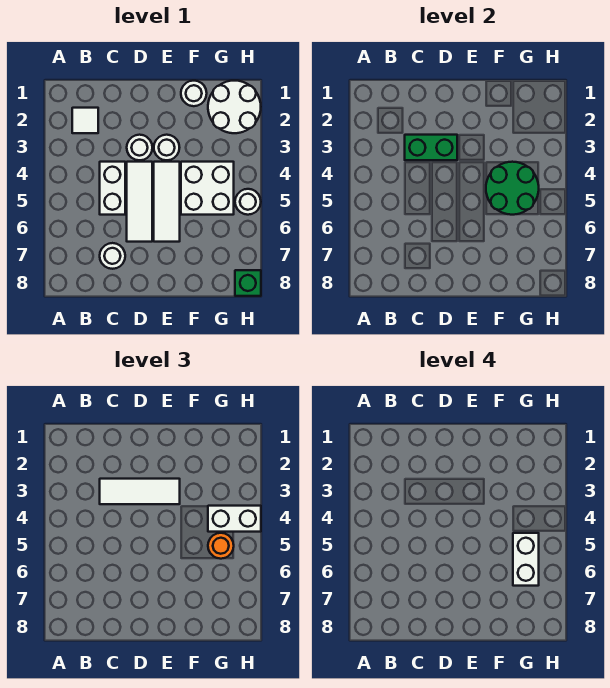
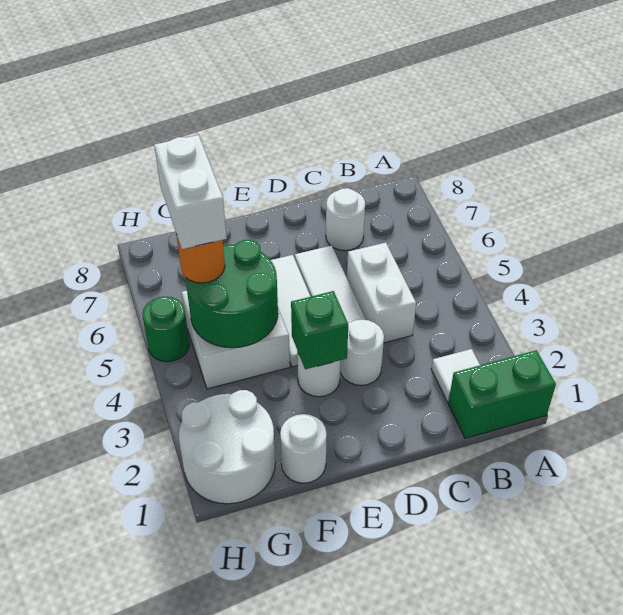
green brick C3:D3 level 2 -> green brick A1:B1 level 1
white tile C3:E3 level 3 -> none
white brick G4:H4 level 3 -> none
white round brick H5 level 1 -> green round brick H5 level 1
green brick H8 level 1 -> green brick E3 level 2

